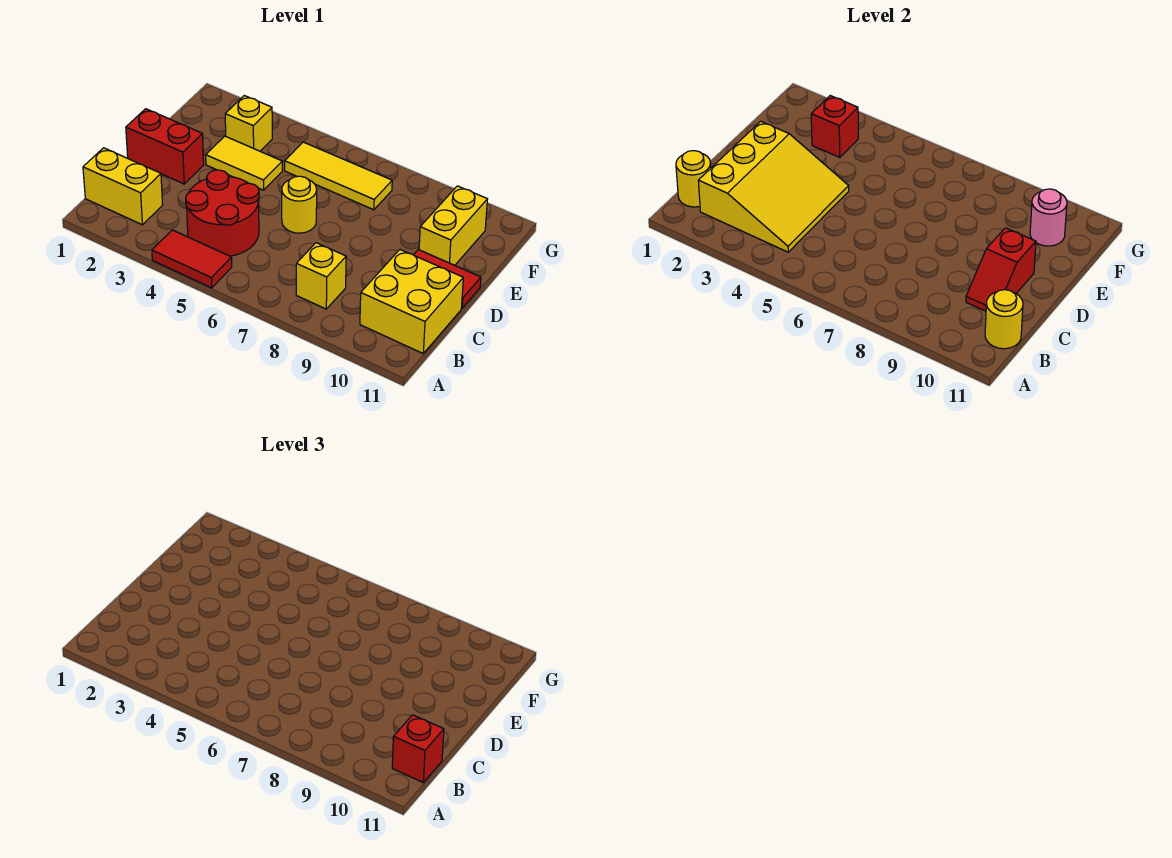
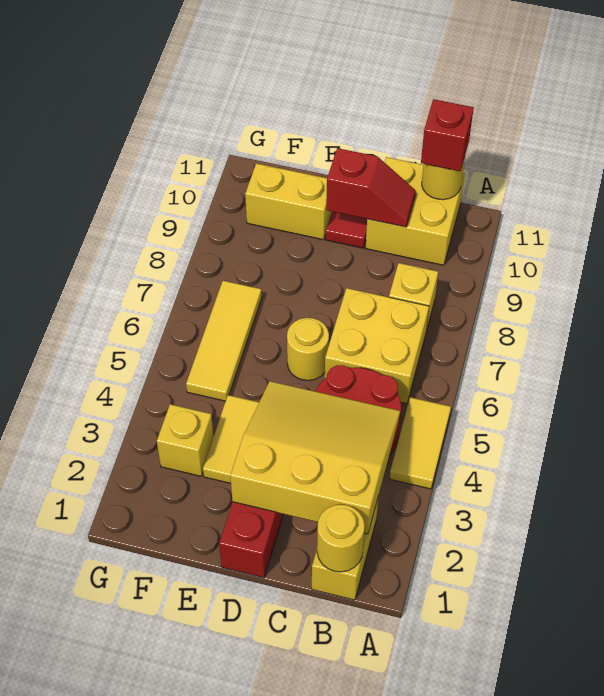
red tile A4:A5 level 1 -> yellow tile A4:A5 level 1
none -> yellow brick B6:C7 level 1
red brick F3 level 2 -> none
pink round brick F10 level 2 -> none

